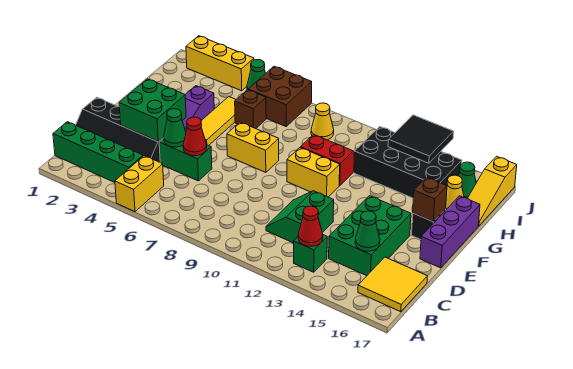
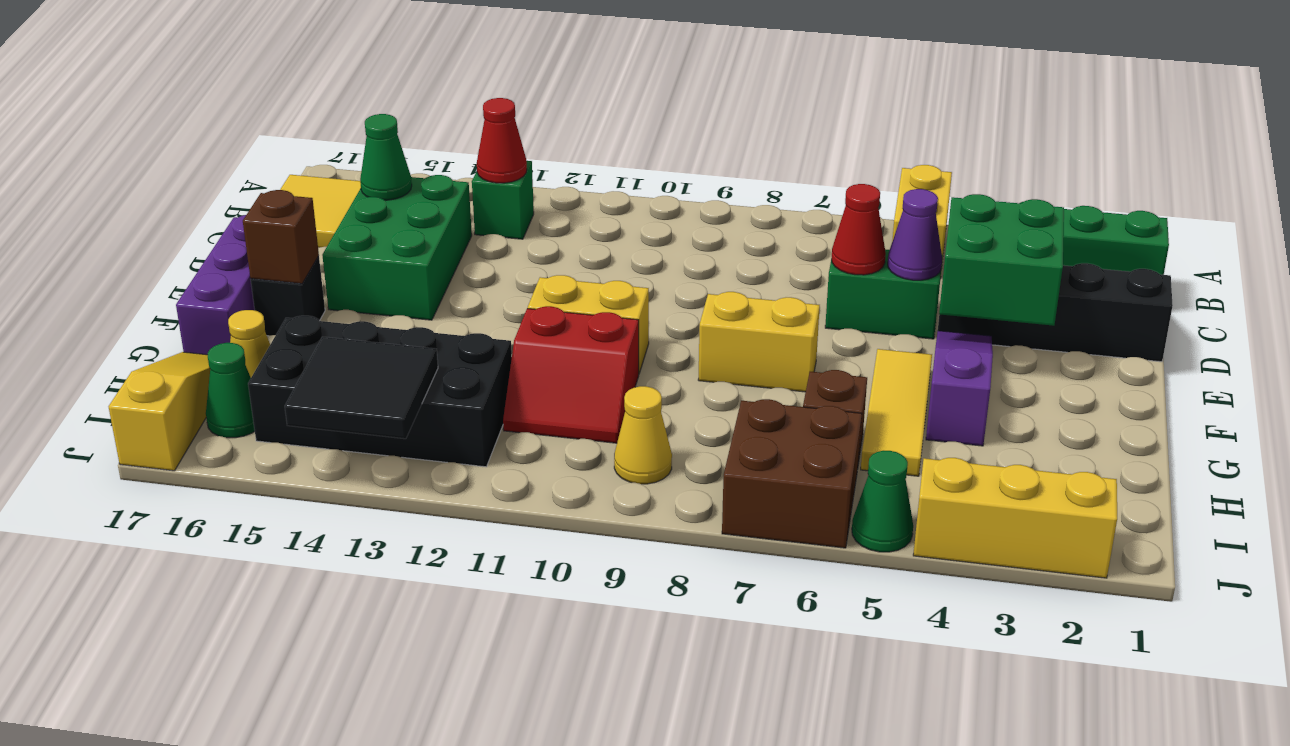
green slope C11:D12 level 1 top 12 -> none
green cone D5 level 2 -> purple cone D5 level 2

